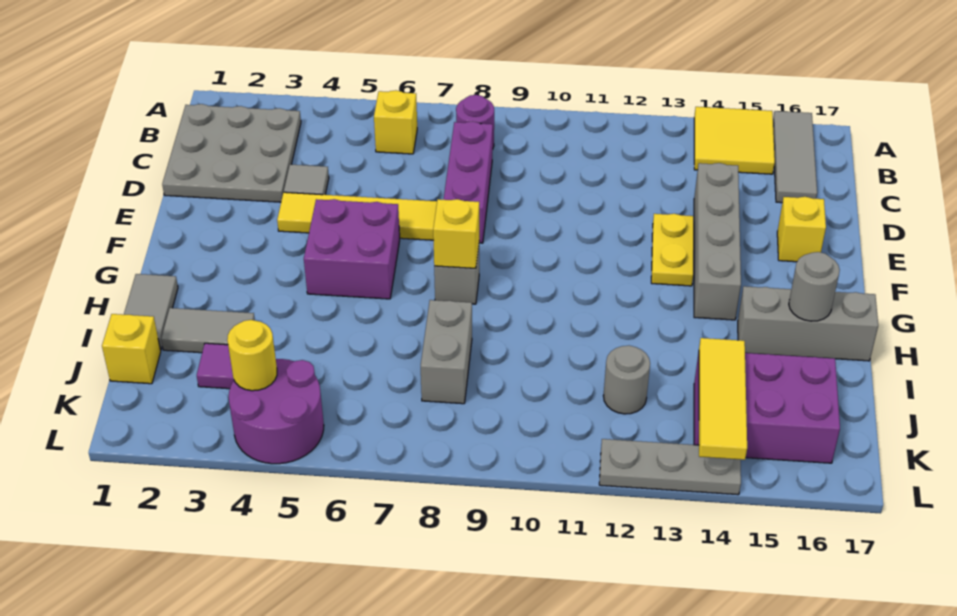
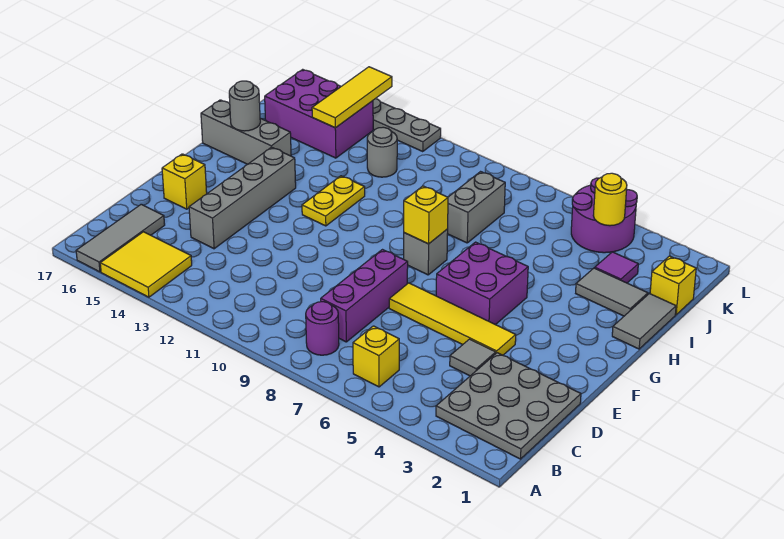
yellow plate E13:F13 level 1 -> yellow plate G12:H12 level 1

